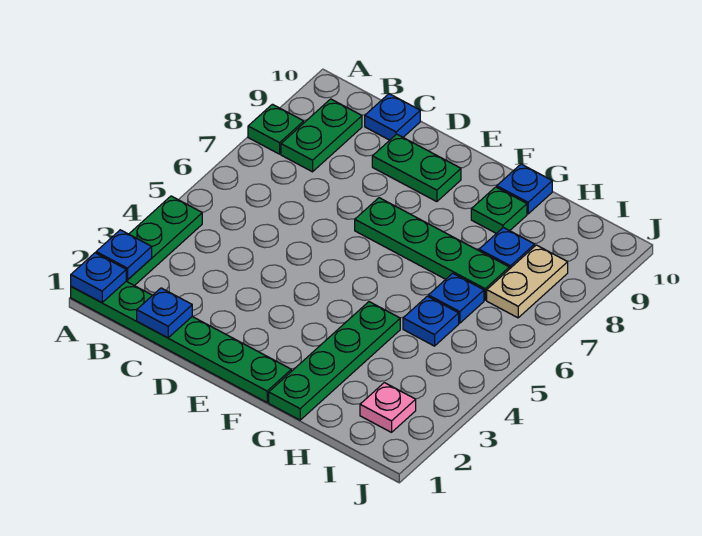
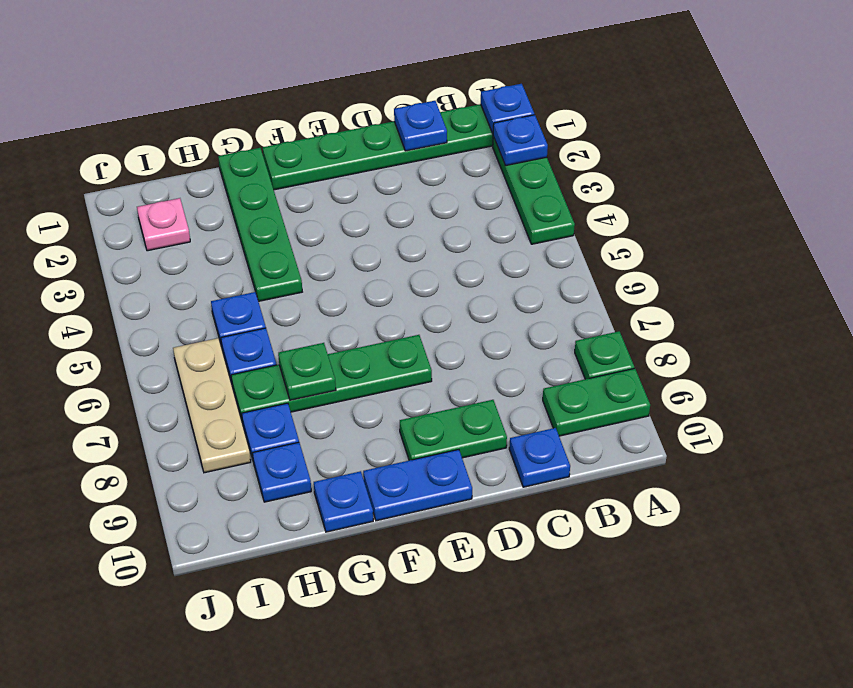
green plate B8:B9 level 1 -> green plate A9:B9 level 1
none -> blue plate E10:F10 level 1
green plate G9 level 1 -> green plate G7 level 2
none -> blue plate H9 level 1
tan plate I7:I8 level 1 -> tan plate I6:I8 level 1

